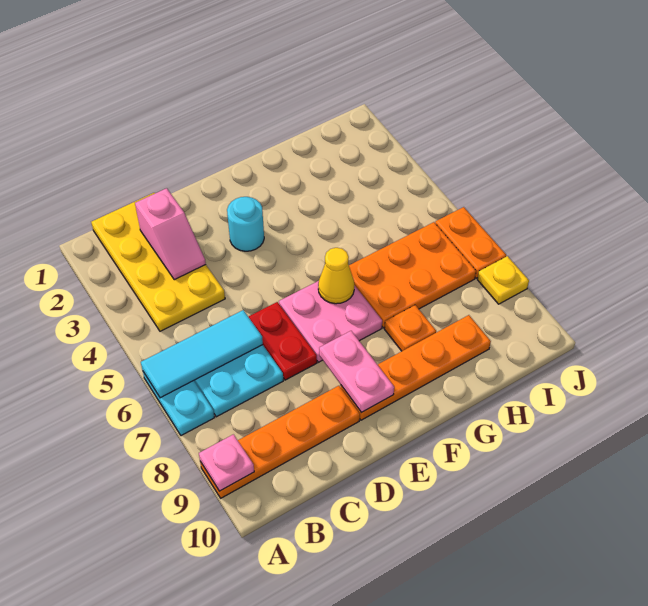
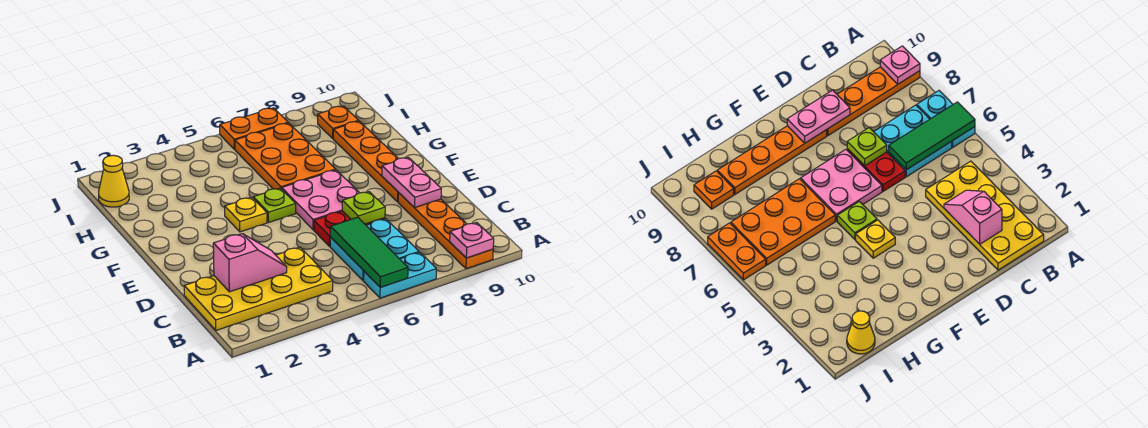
cyan tile A6:C6 level 2 -> green tile A6:C6 level 2
none -> lime plate D7 level 2
cyan round brick E3 level 1 -> none
pink plate E8:E9 level 2 -> pink plate D9:E9 level 2
none -> lime plate F5 level 1
yellow cone F6 level 2 -> yellow cone I1 level 1
orange plate G8 level 1 -> orange plate I9 level 1
yellow plate J8 level 1 -> yellow plate F4 level 1

